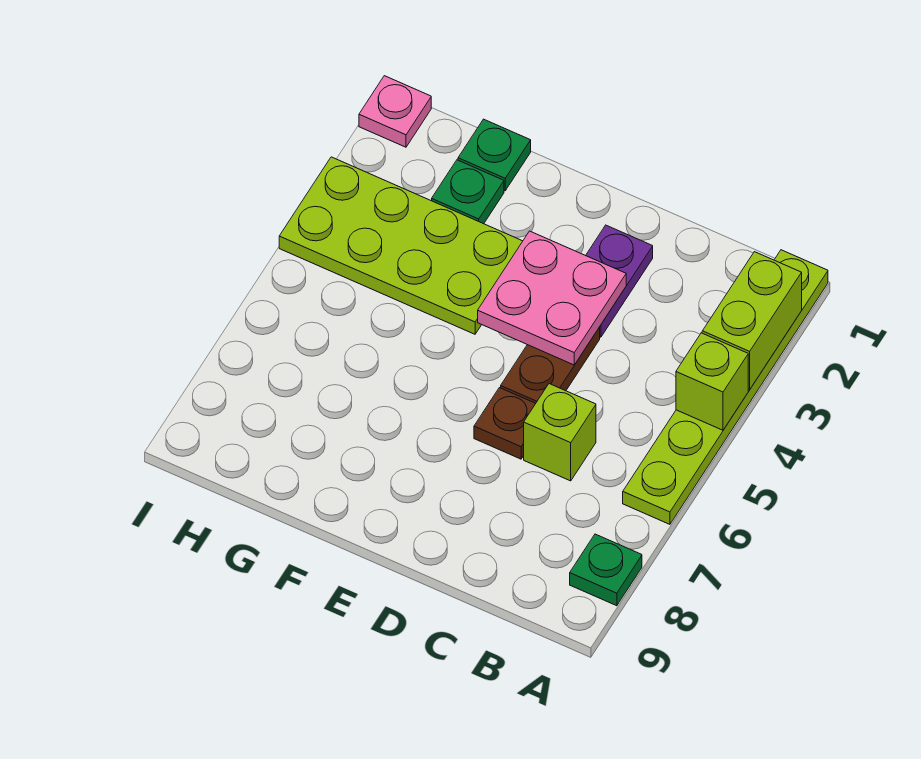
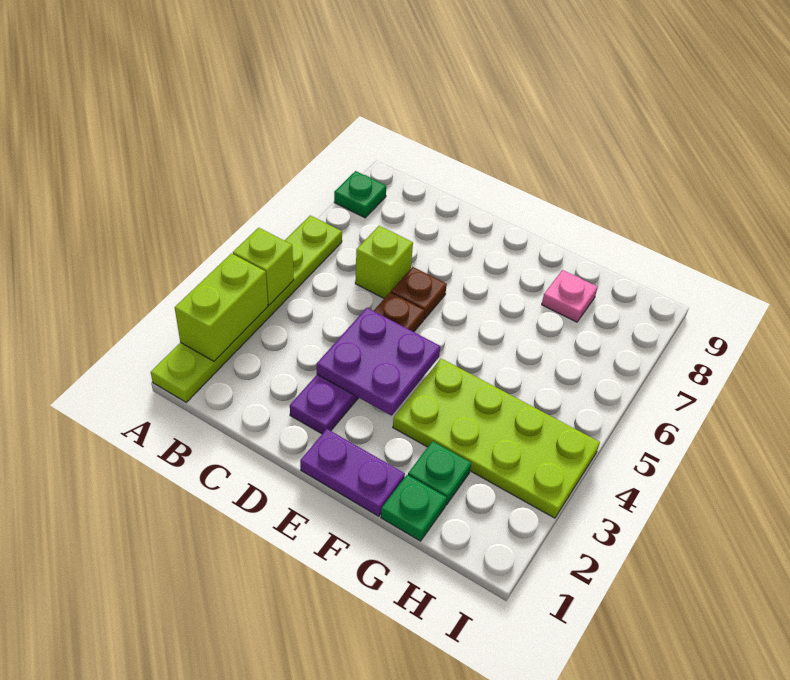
pink plate D3:E4 level 2 -> purple plate D3:E4 level 2
none -> purple plate E1:F1 level 1
pink plate I1 level 1 -> pink plate G8 level 1

